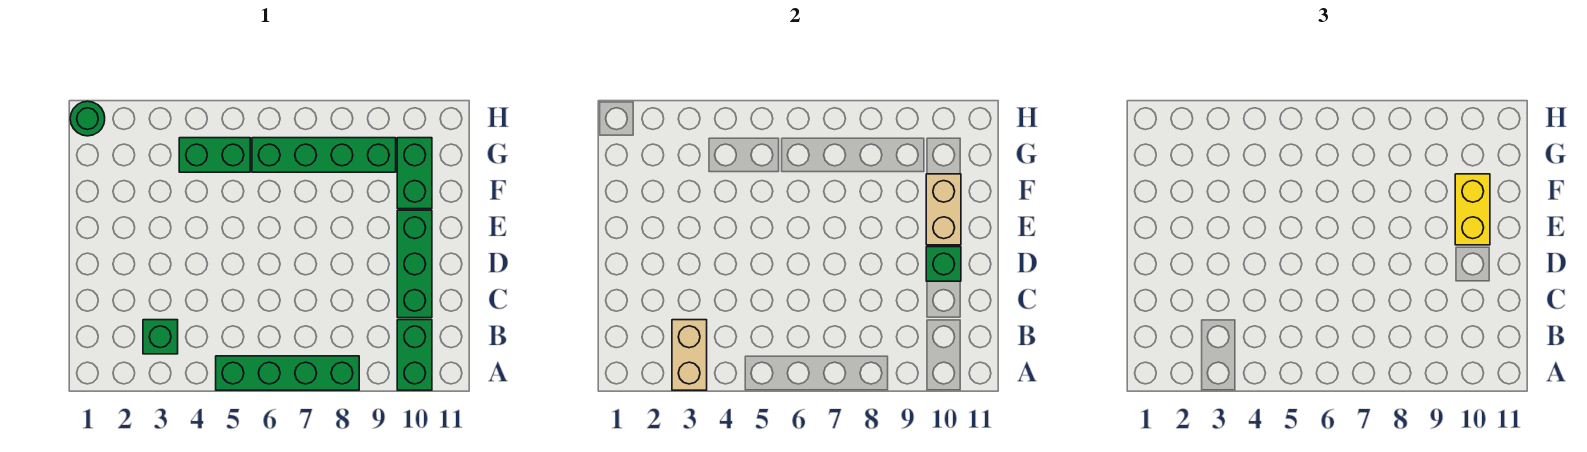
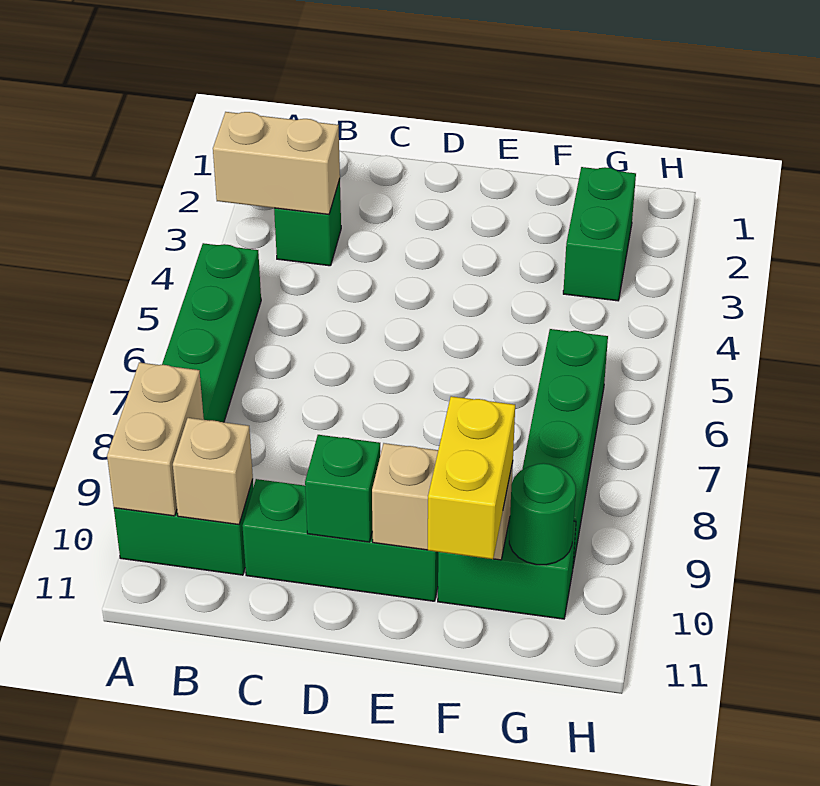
none -> tan brick A9:A10 level 2
none -> tan brick B10 level 2
yellow brick E10:F10 level 3 -> yellow brick F10:F11 level 3
green brick G4:G5 level 1 -> green brick G2:G3 level 1
green round brick H1 level 1 -> green round brick G10 level 2

